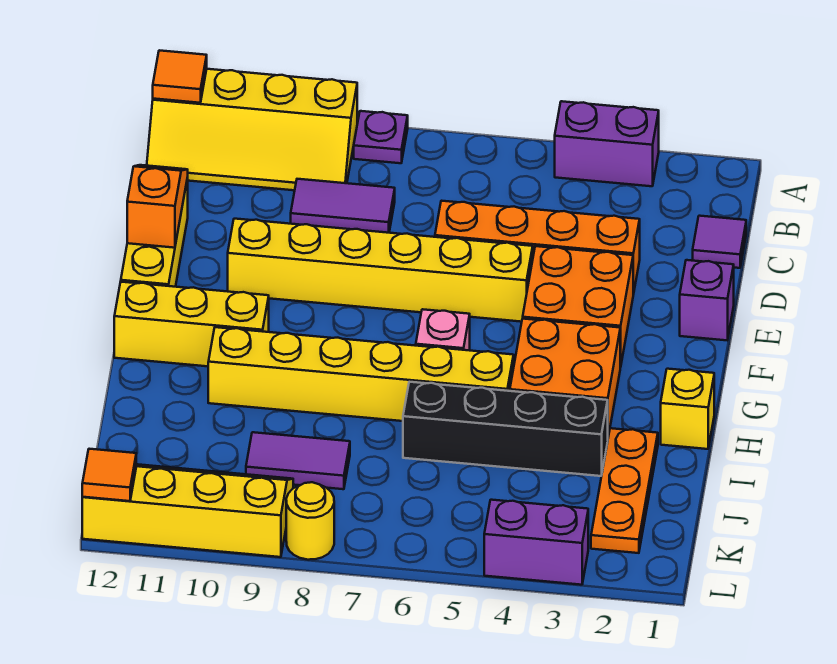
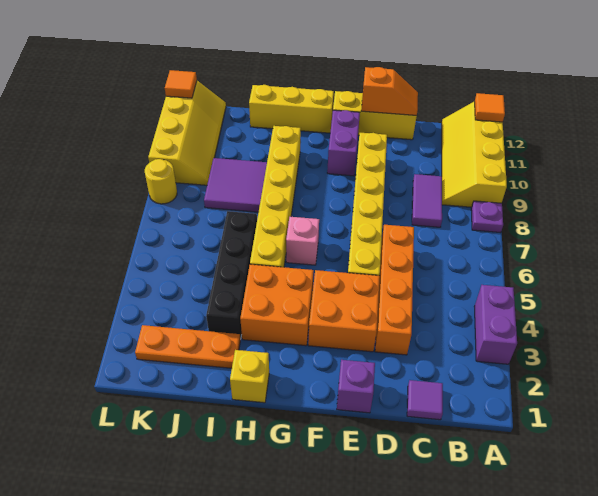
yellow brick G10:G12 level 1 -> yellow brick G12:I12 level 1
purple tile J8:J9 level 1 -> purple tile I8:J9 level 1
purple brick L3:L4 level 1 -> purple brick F10:F11 level 1

